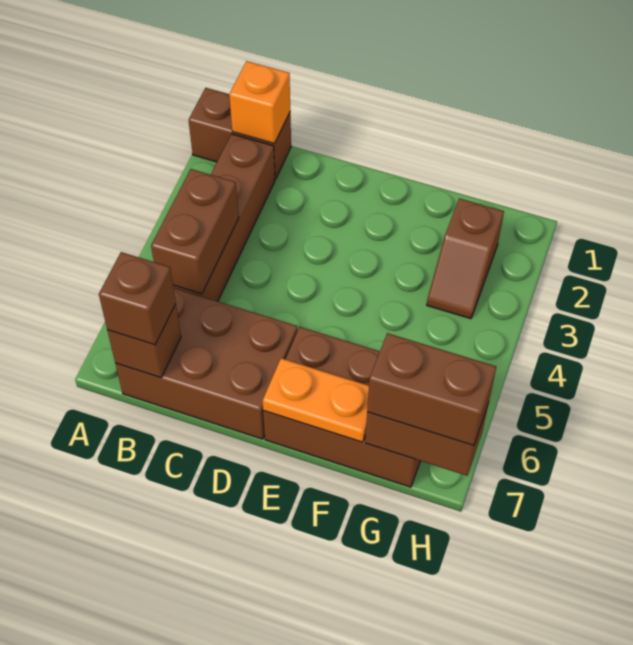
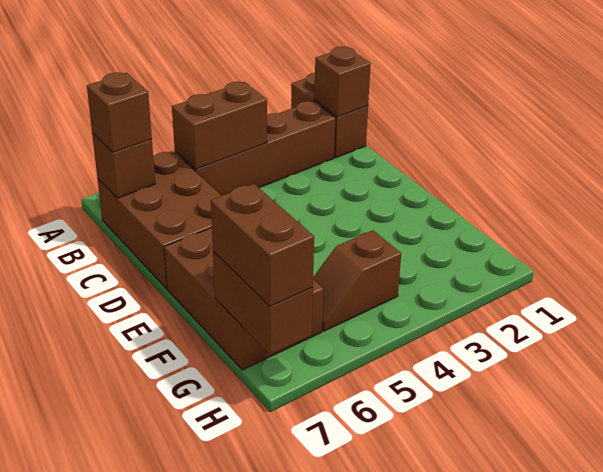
orange brick B1 level 2 -> brown brick B1 level 2
orange plate E7:F7 level 2 -> none
brown slope G2:G3 level 1 top 2 -> brown slope G4:G5 level 1 top 4

